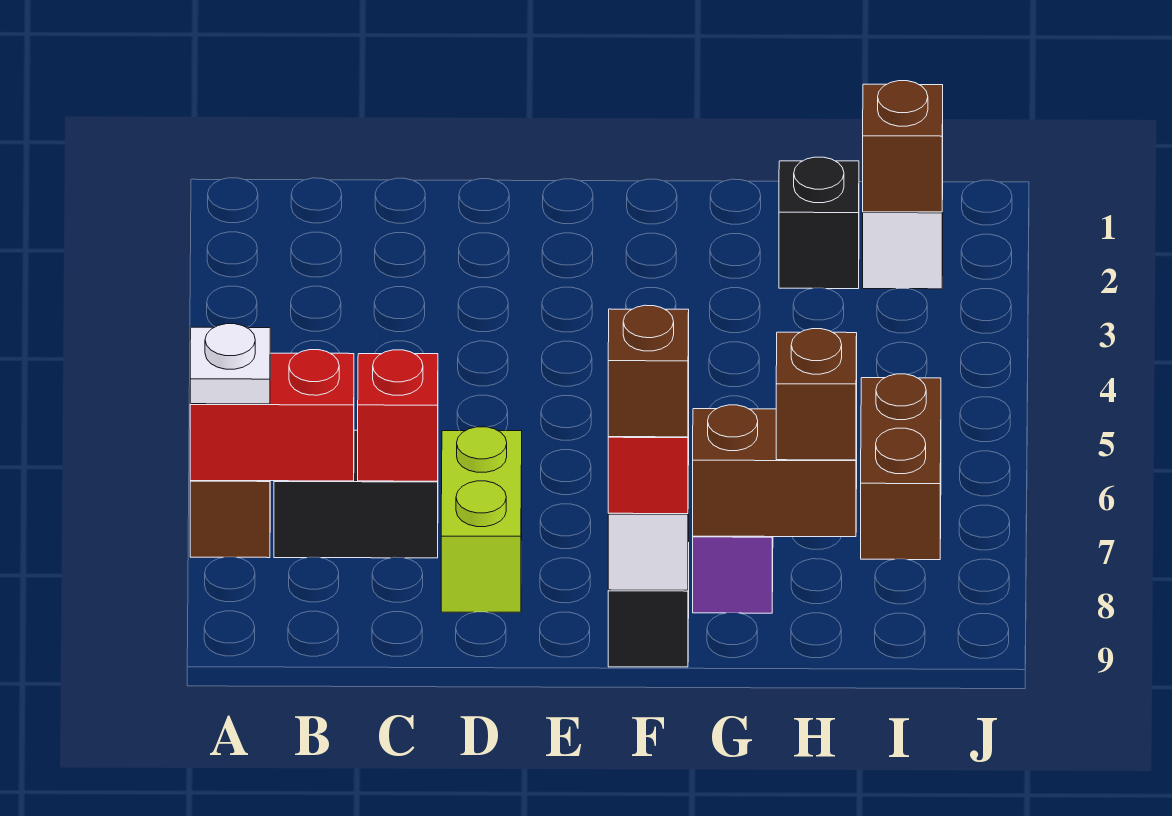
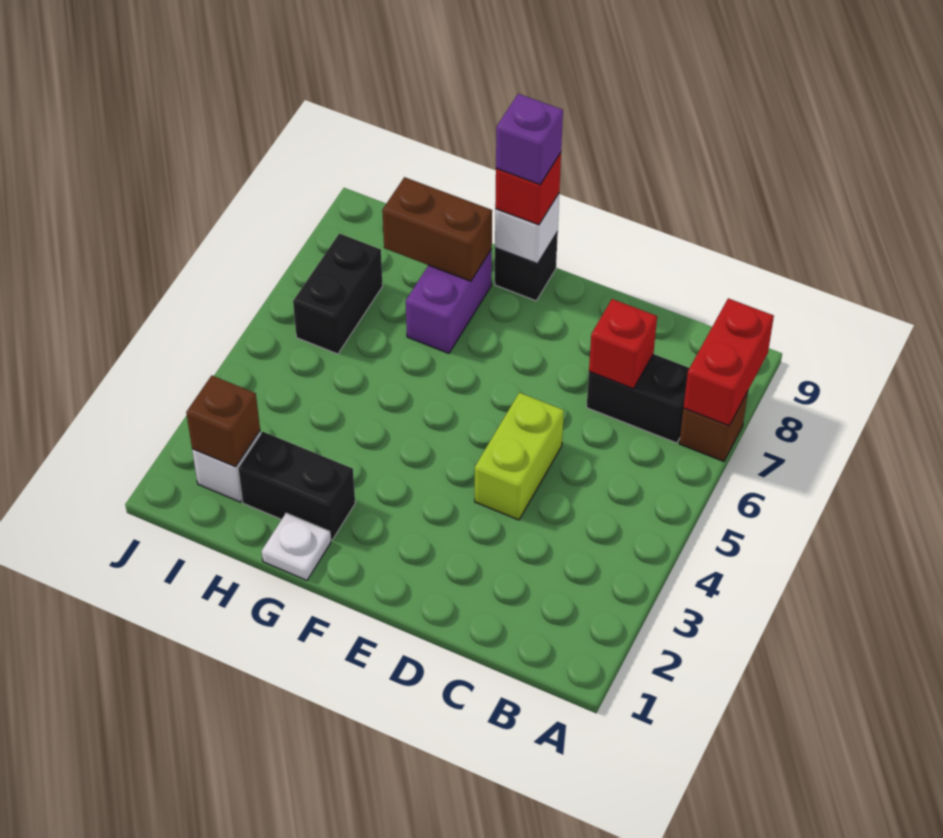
red brick A7:B7 level 2 -> red brick A7:A8 level 2
white plate A7 level 3 -> white plate G1 level 1
lime brick D7:D8 level 1 -> lime brick D4:D5 level 1
brown brick F9 level 4 -> purple brick F9 level 4
black brick H2 level 1 -> black brick G2:H2 level 1
brown brick H8 level 3 -> none
brown brick I6:I7 level 1 -> black brick I6:I7 level 1

